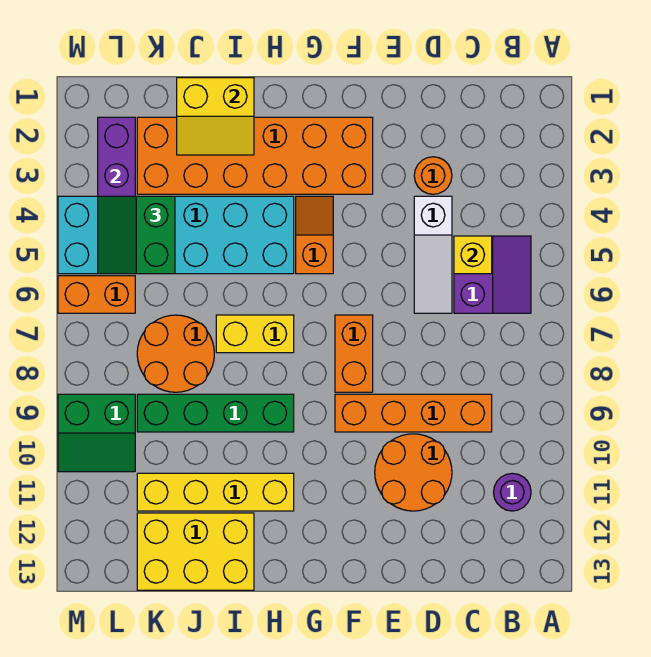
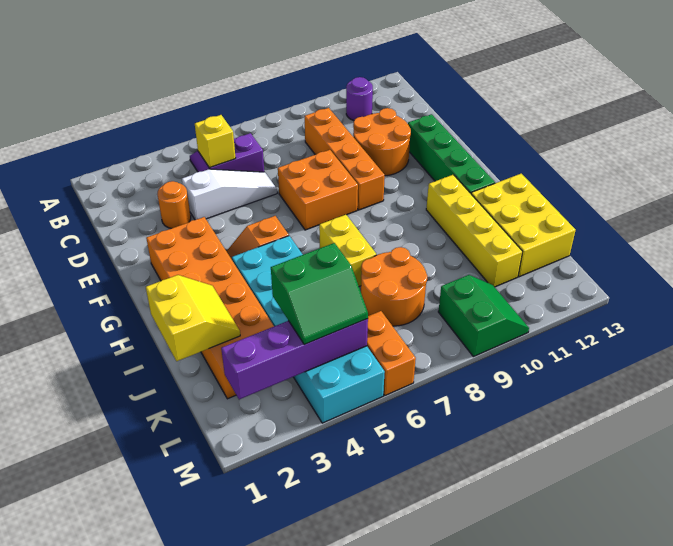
orange brick F7:F8 level 1 -> orange brick E7:F8 level 1
green brick H9:K9 level 1 -> green brick E12:H12 level 1

